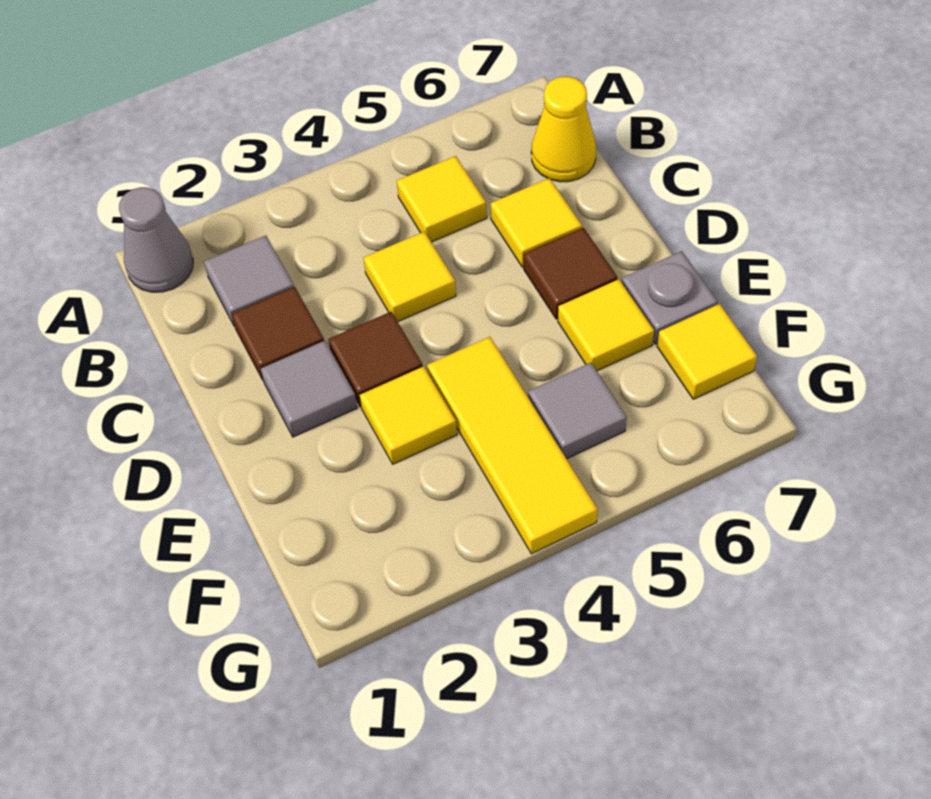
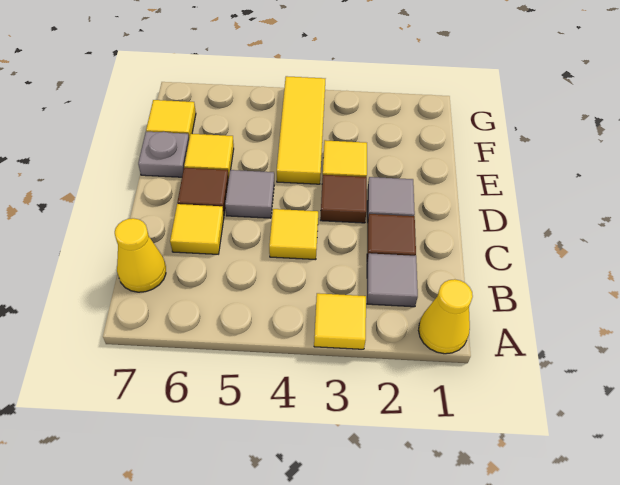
grey cone A1 level 1 -> yellow cone A1 level 1
yellow tile B5 level 1 -> yellow tile A3 level 1
grey tile F5 level 1 -> grey tile D5 level 1

